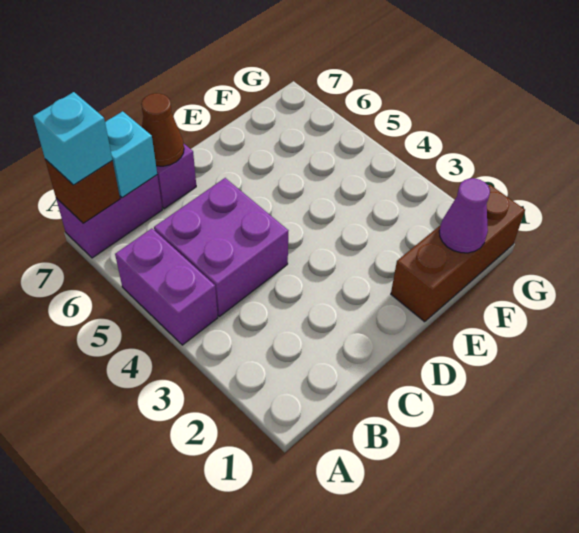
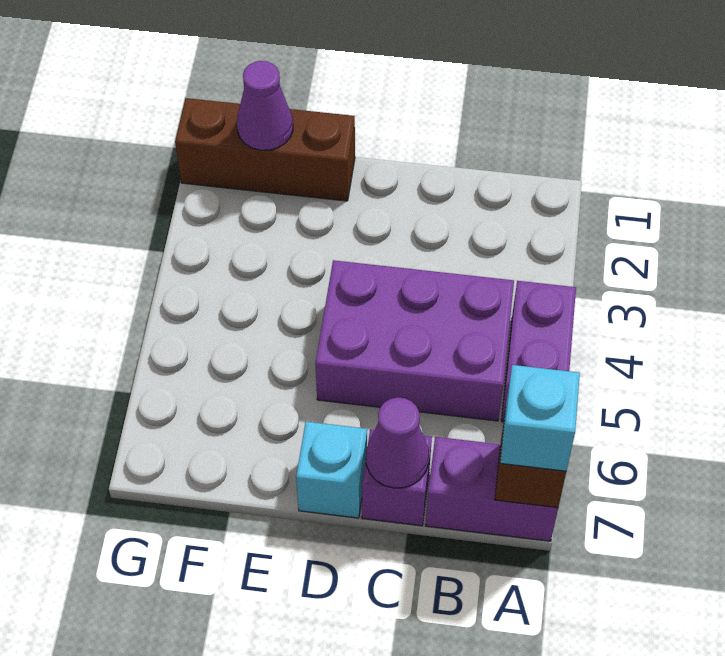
purple brick B4:C5 level 1 -> purple brick B4:D5 level 1
cyan brick B7 level 2 -> cyan brick D7 level 1
brown cone C7 level 2 -> purple cone C7 level 2

